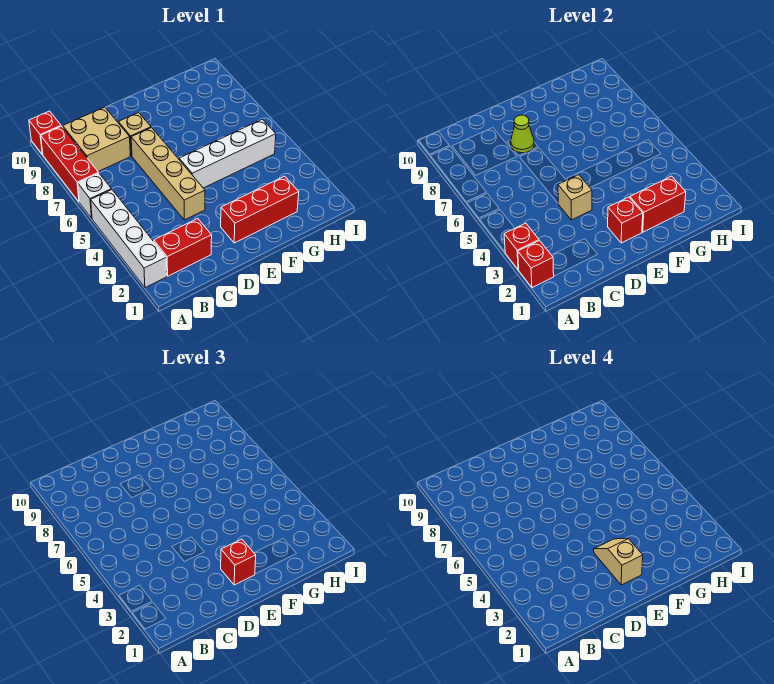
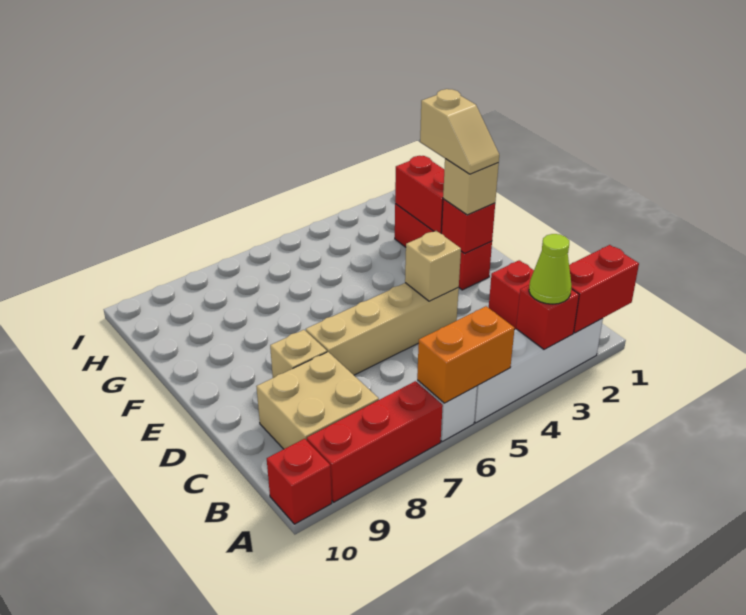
red brick A2 level 2 -> red brick A1:A2 level 2
none -> orange brick A5:A6 level 2
lime cone D8 level 2 -> lime cone A3 level 3
red brick E2 level 3 -> tan brick E2 level 3
tan slope E2:E3 level 4 top 2 -> tan slope E2:F2 level 4 top F
white brick E5:H5 level 1 -> none

